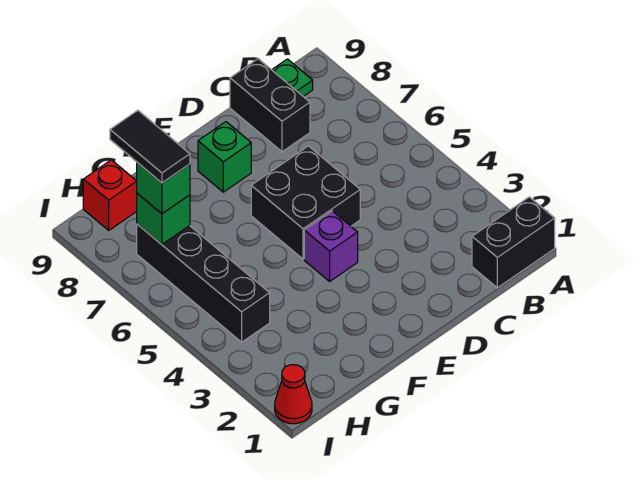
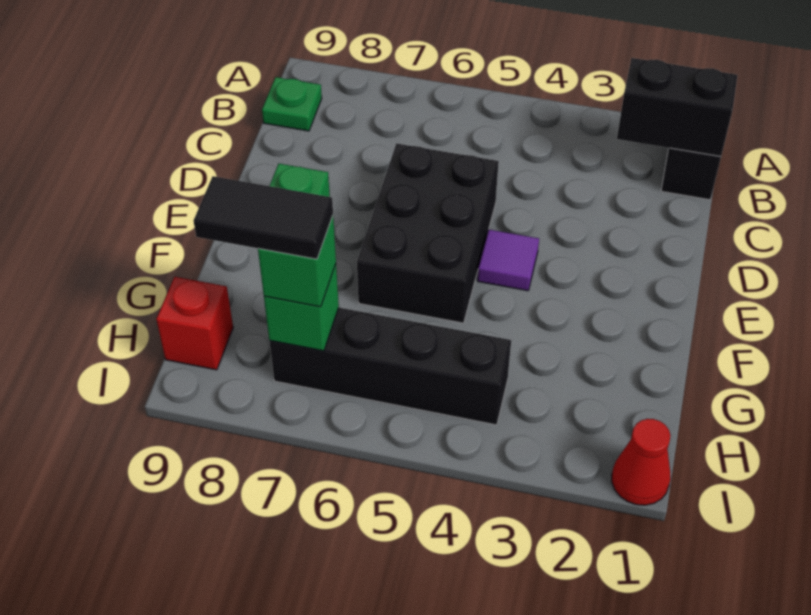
black brick C8:C9 level 1 -> black brick B1:B2 level 2
black brick D5:E6 level 1 -> black brick D5:F6 level 1
purple brick E4 level 1 -> purple tile E4 level 1

